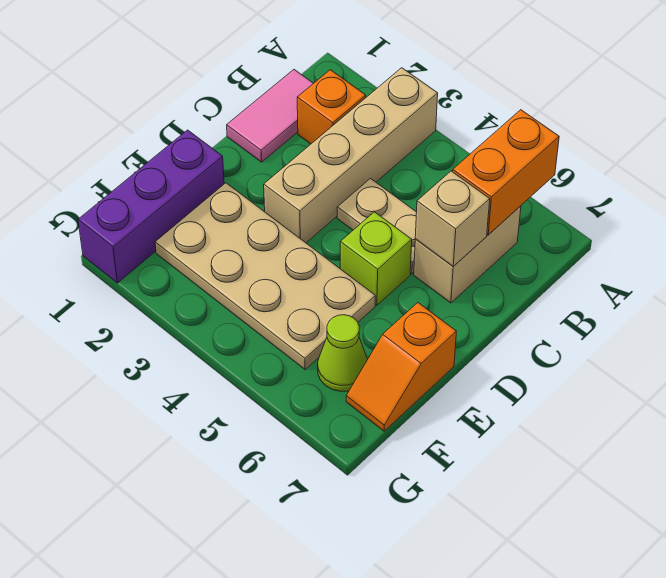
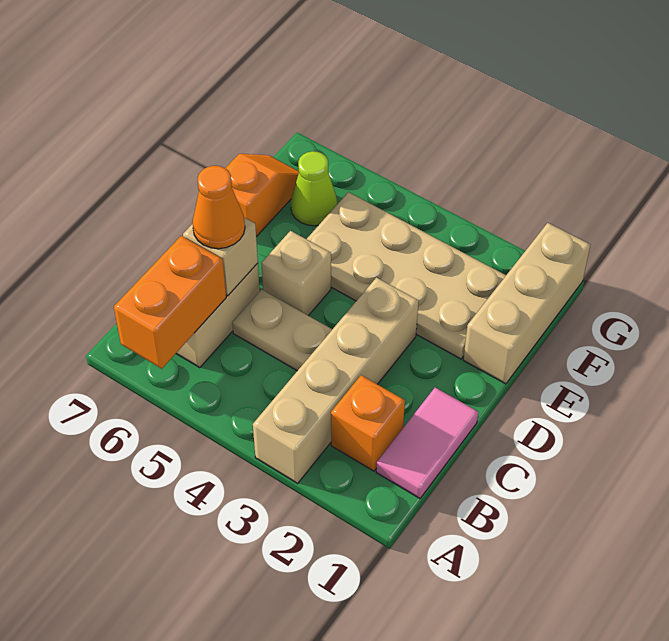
none -> orange cone C6 level 3
lime brick D5 level 1 -> tan brick D5 level 1
purple brick E1:G1 level 1 -> tan brick E1:G1 level 1

